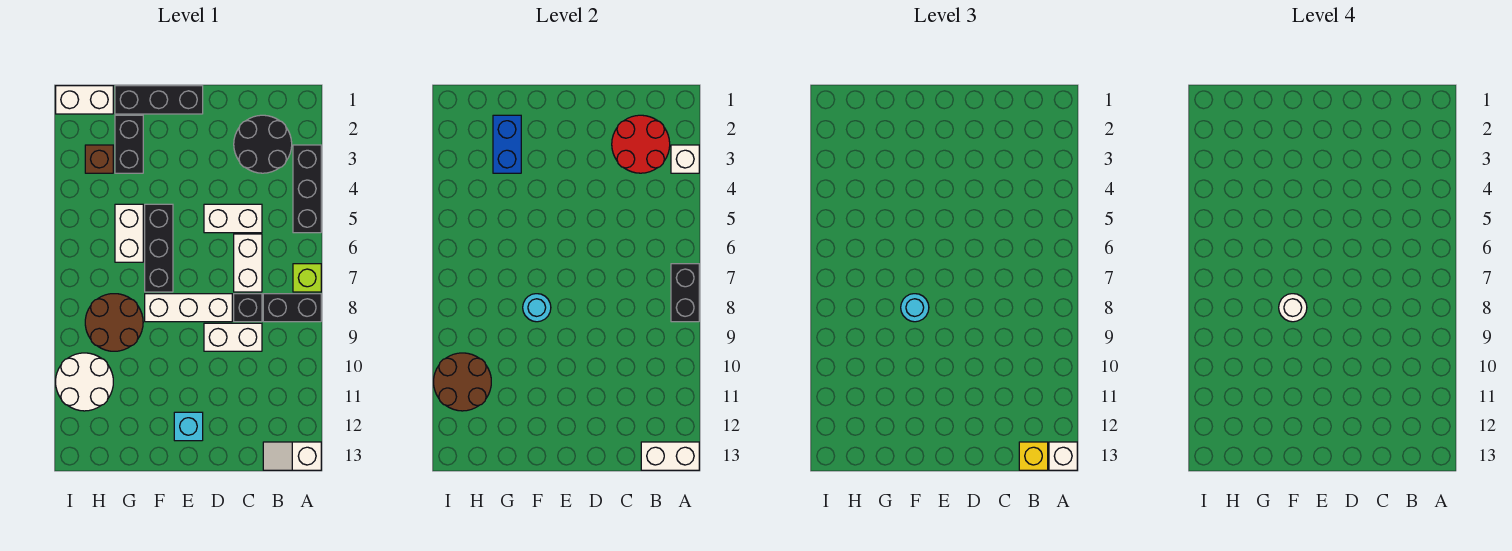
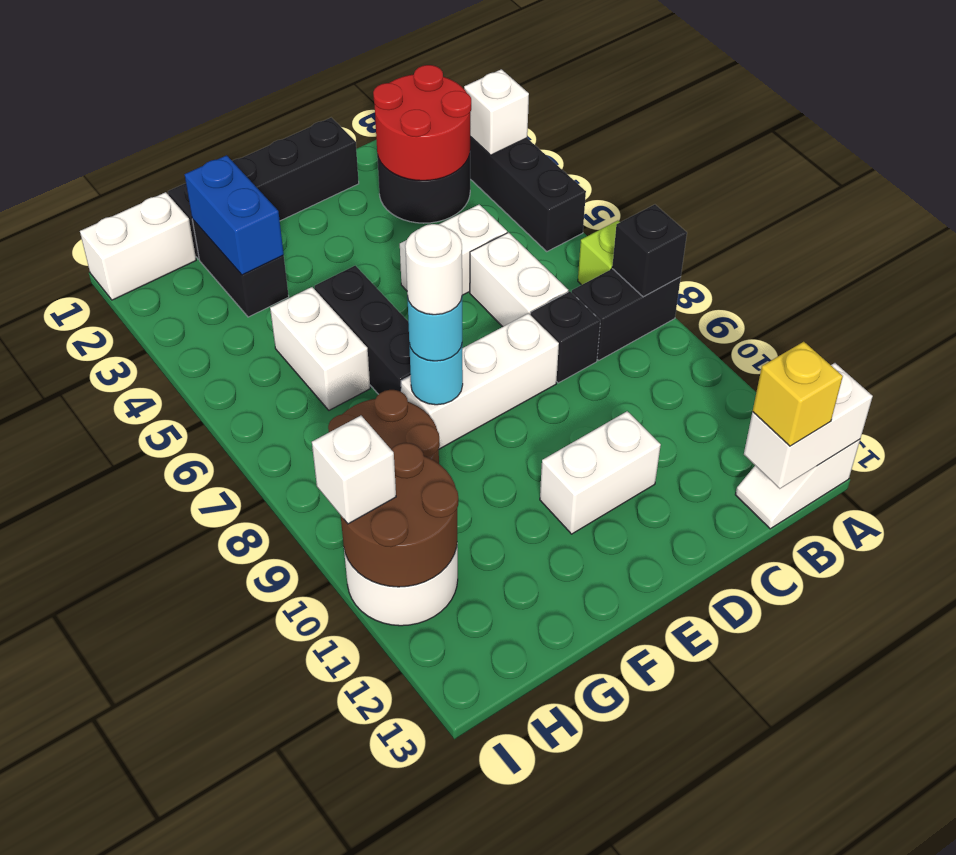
black brick A7:A8 level 2 -> black brick A8 level 2
white brick A13 level 3 -> white brick I10 level 3
white brick C9:D9 level 1 -> white brick D11:E11 level 1
black brick E1:G1 level 1 -> black brick D1:G1 level 1
cyan brick E12 level 1 -> none
brown brick H3 level 1 -> none

